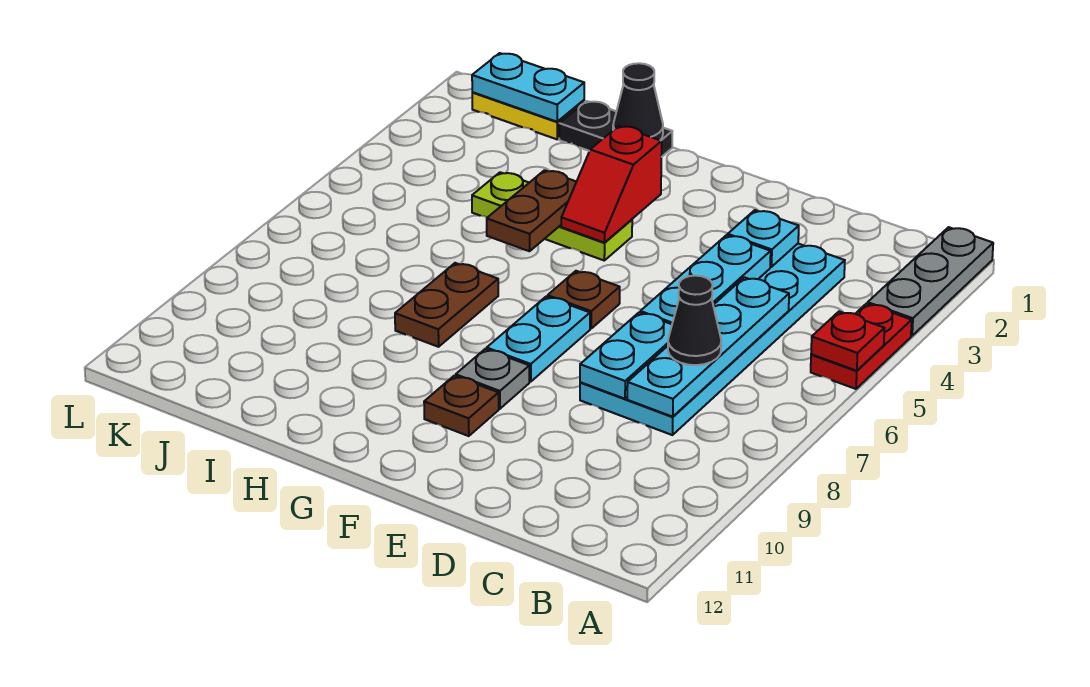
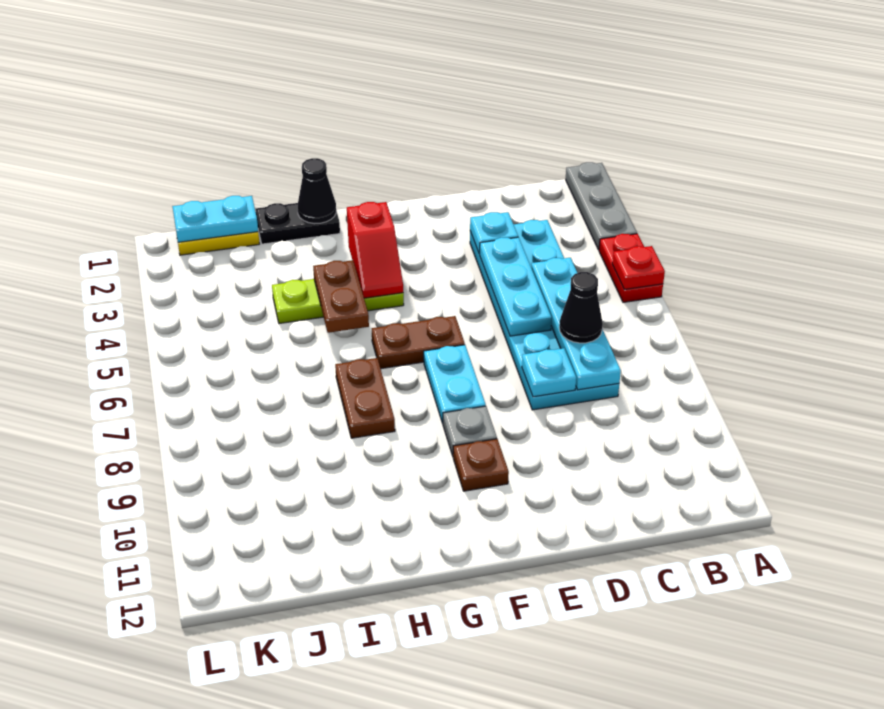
cyan plate D7:D8 level 2 -> cyan plate D8 level 2
brown plate F6 level 1 -> brown plate F6:G6 level 1

